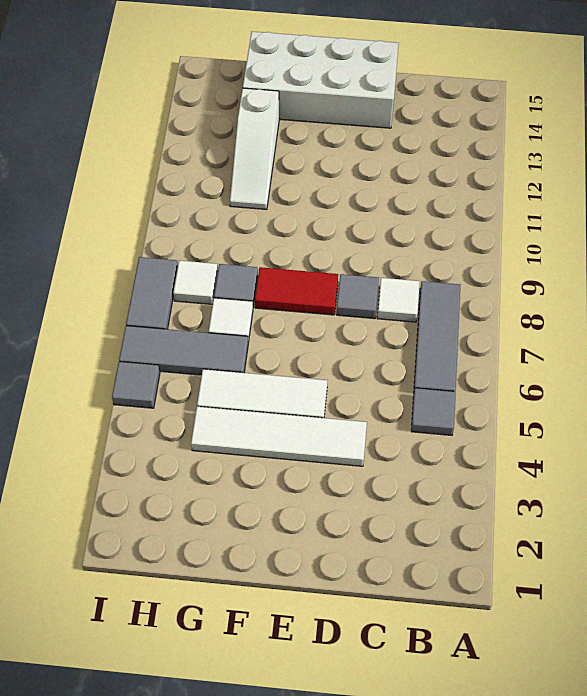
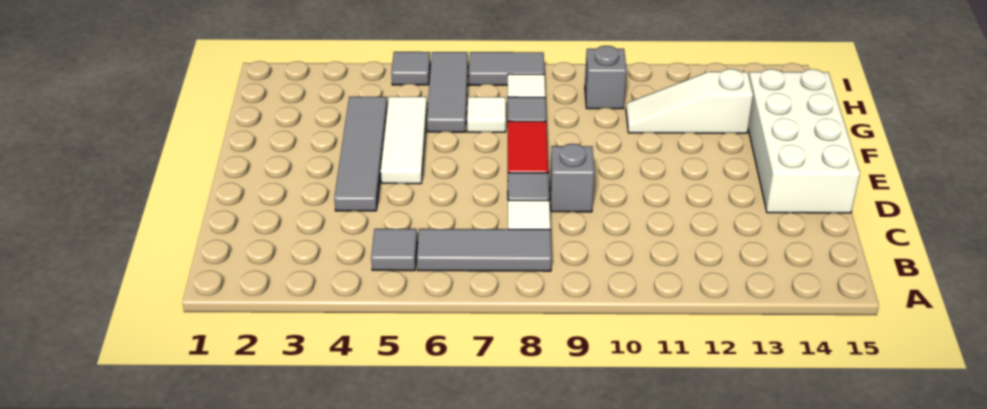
white tile D4:G4 level 1 -> grey tile D4:G4 level 1
none -> grey brick D9 level 1
none -> grey brick H10 level 1

